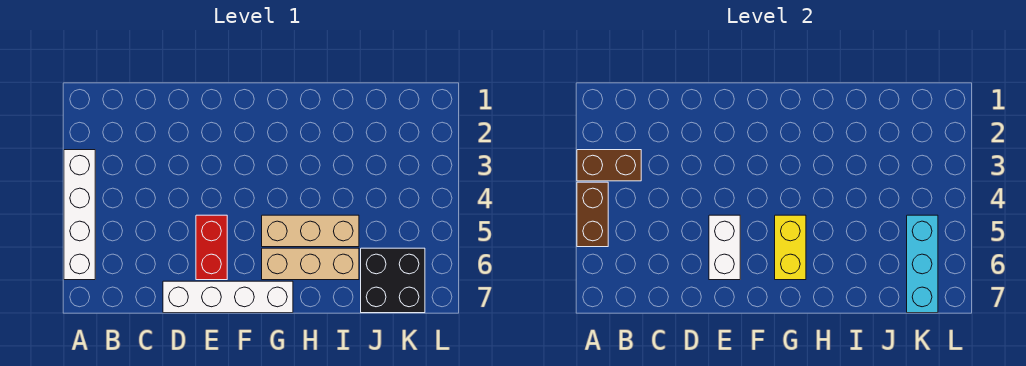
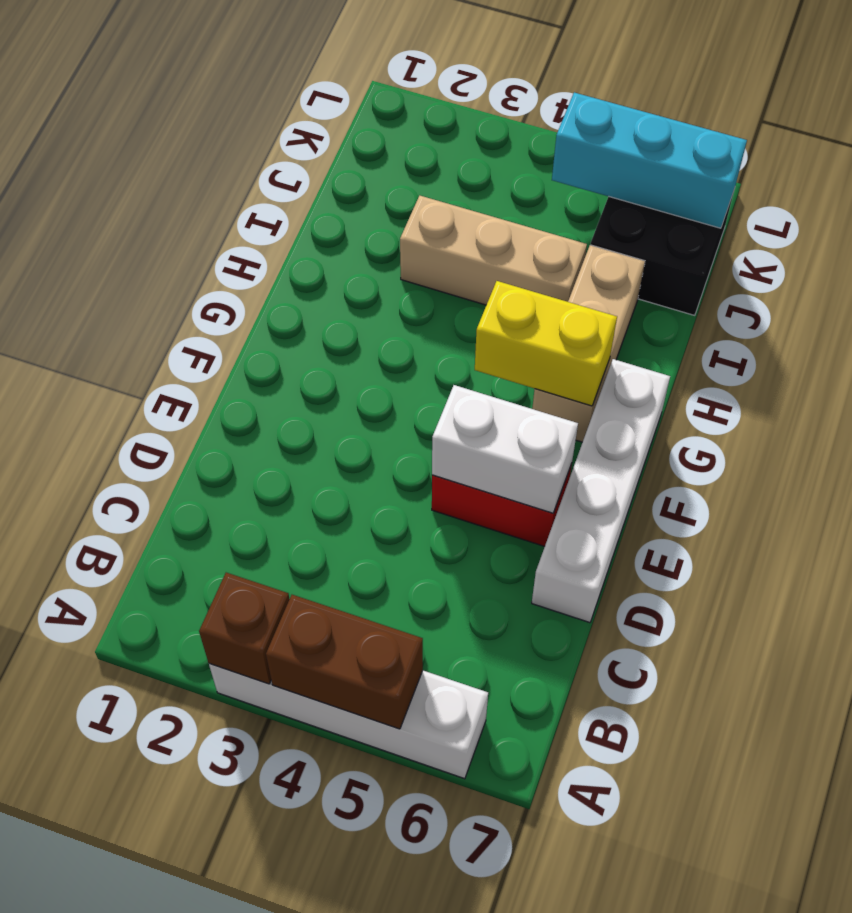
brown brick A3:B3 level 2 -> brown brick A3 level 2
tan brick G5:I5 level 1 -> tan brick I3:I5 level 1

